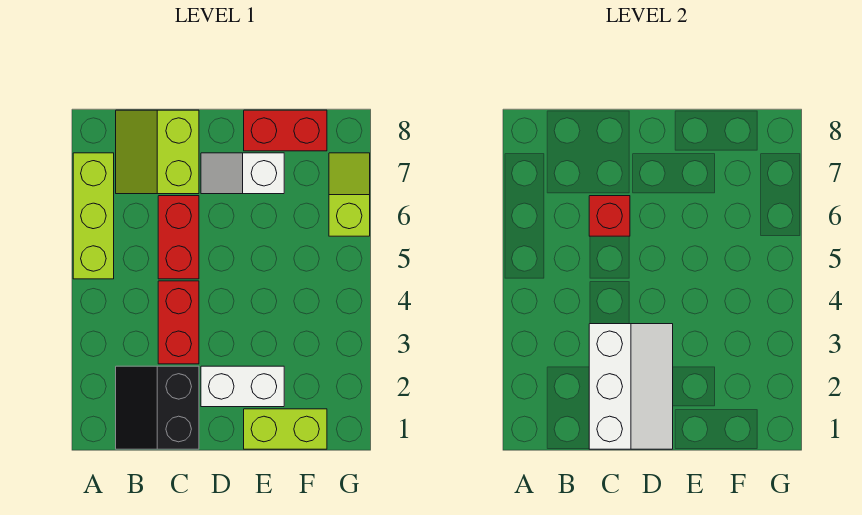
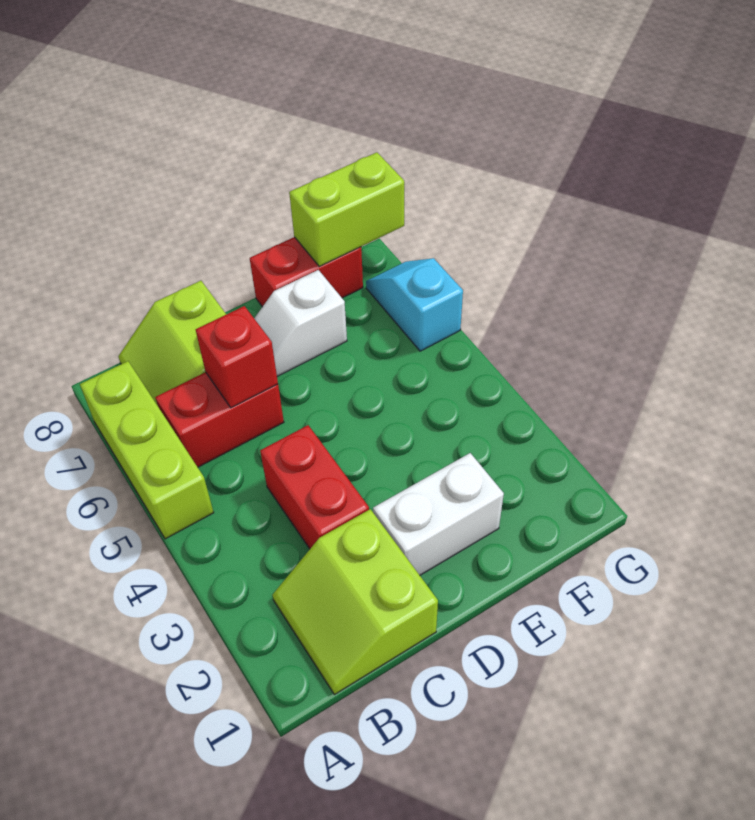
black slope B1:C2 level 1 top C -> lime slope B1:C2 level 1 top C
white slope C1:D3 level 2 top C -> none
red brick C5:C6 level 1 -> red brick B6:C6 level 1
lime brick E1:F1 level 1 -> lime brick F8:G8 level 2
lime slope G6:G7 level 1 top 6 -> cyan slope G6:G7 level 1 top 6

